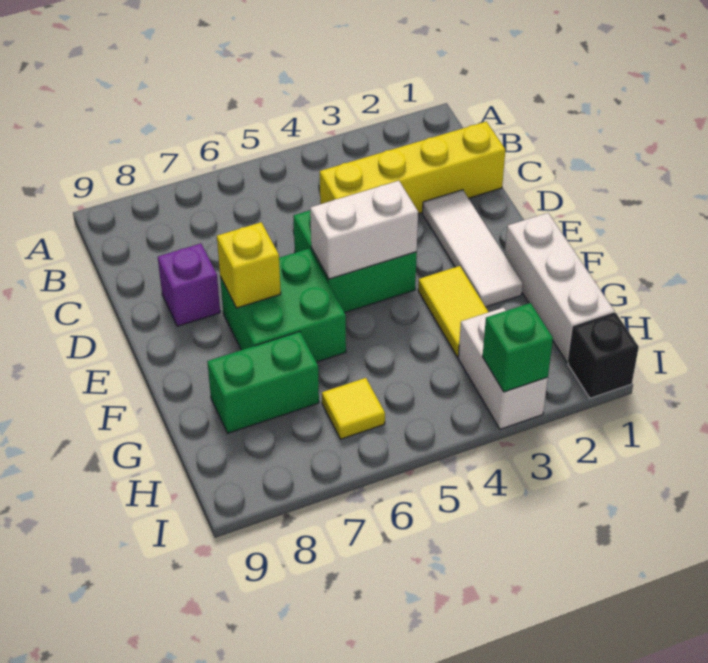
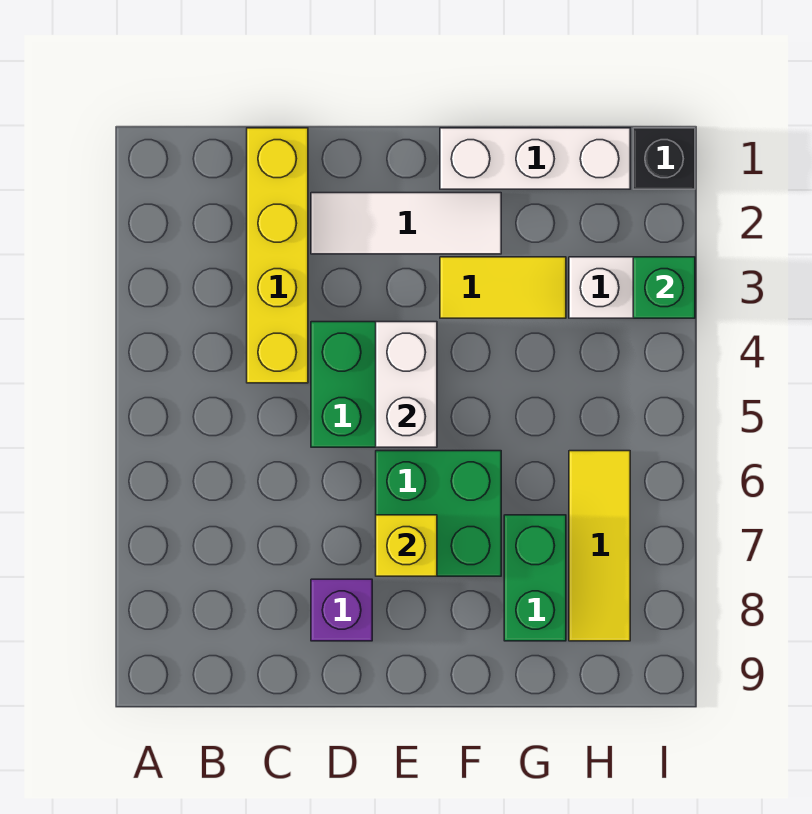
yellow tile H6 level 1 -> yellow tile H6:H8 level 1

